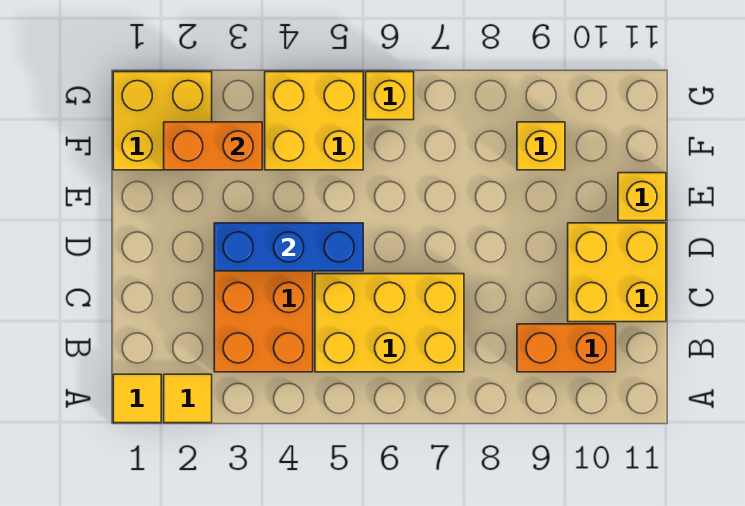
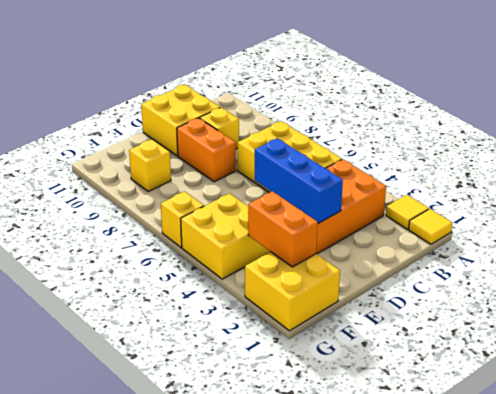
orange brick B9:B10 level 1 -> orange brick D8:D9 level 1
yellow brick E11 level 1 -> yellow brick C9 level 1

